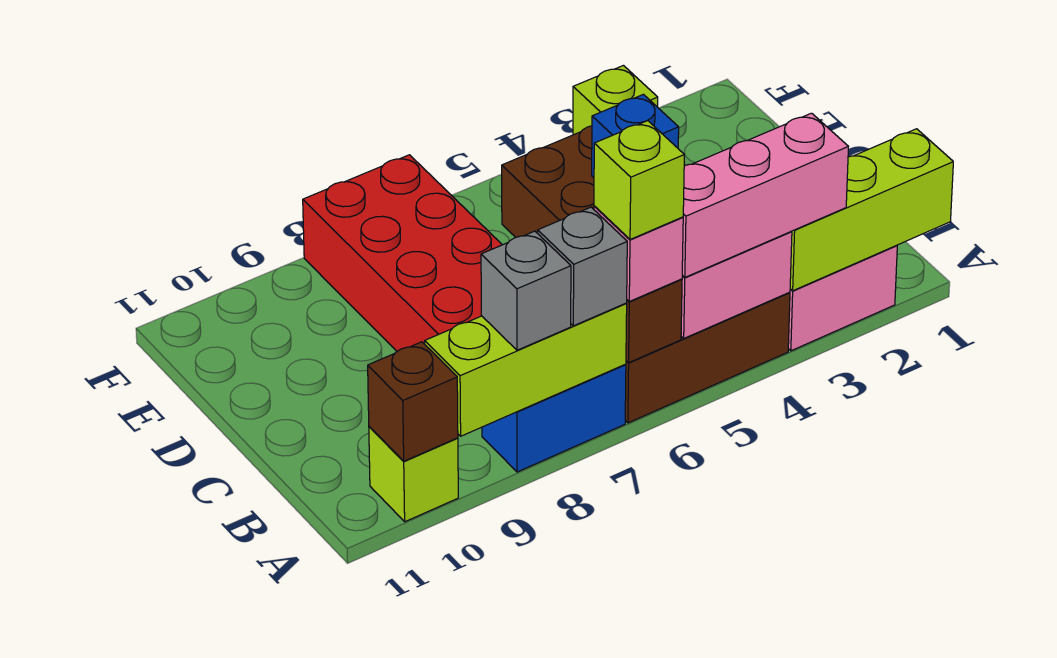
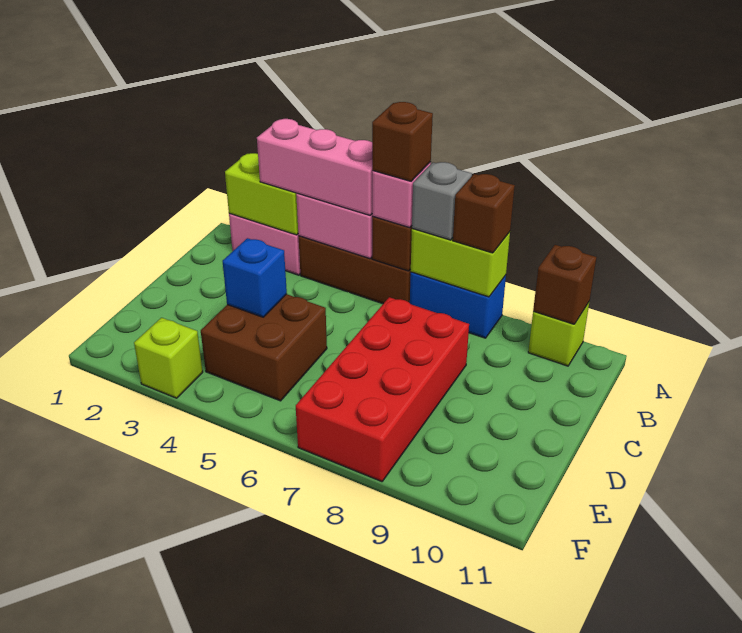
lime brick A1:A3 level 2 -> lime brick A2:A3 level 2
lime brick A6 level 4 -> brown brick A6 level 4
lime brick A7:A9 level 2 -> lime brick A7:A8 level 2
grey brick A8 level 3 -> brown brick A8 level 3

